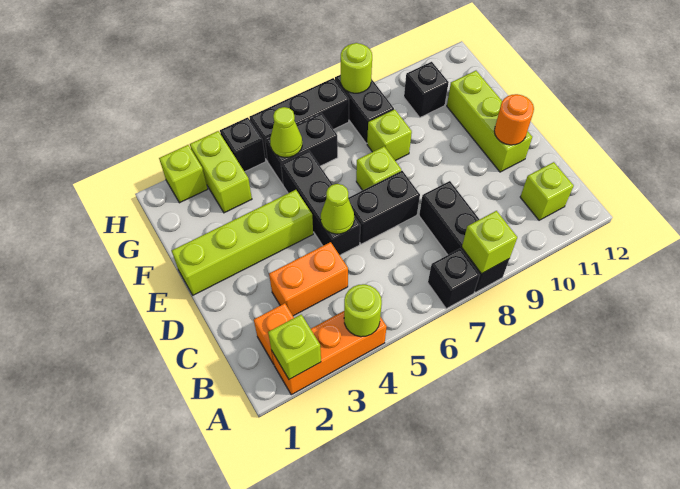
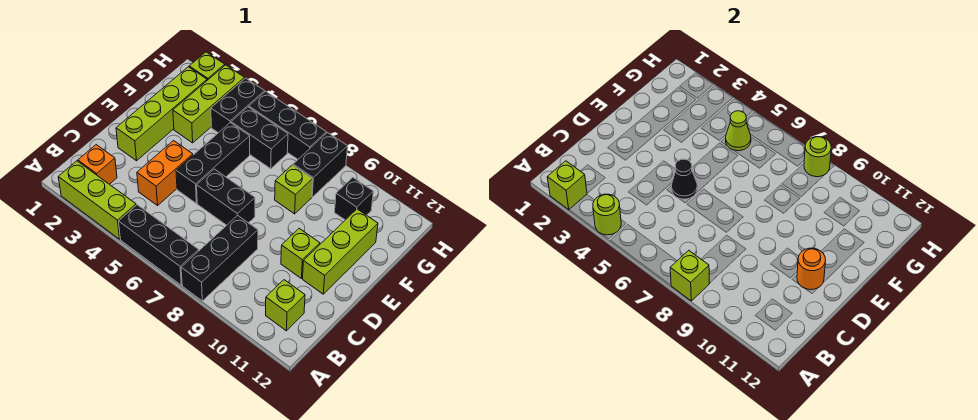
orange brick A2:A4 level 1 -> lime brick A2:A4 level 1
black brick A7 level 1 -> black brick A5:A7 level 1
orange brick C3:C4 level 1 -> orange brick C4:D4 level 1
lime cone D5 level 2 -> black cone D5 level 2
lime brick E1:E4 level 1 -> lime brick D2:G2 level 1
lime brick E7 level 1 -> lime brick D10 level 1
lime brick G3:H3 level 1 -> lime brick F3:H3 level 1
black brick H4 level 1 -> black brick G4:H4 level 1

